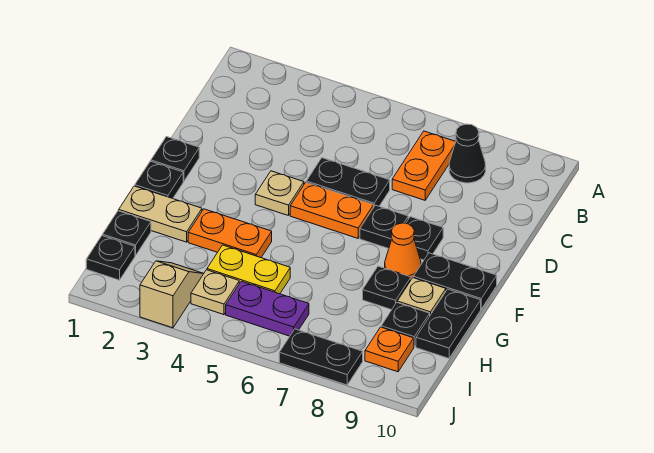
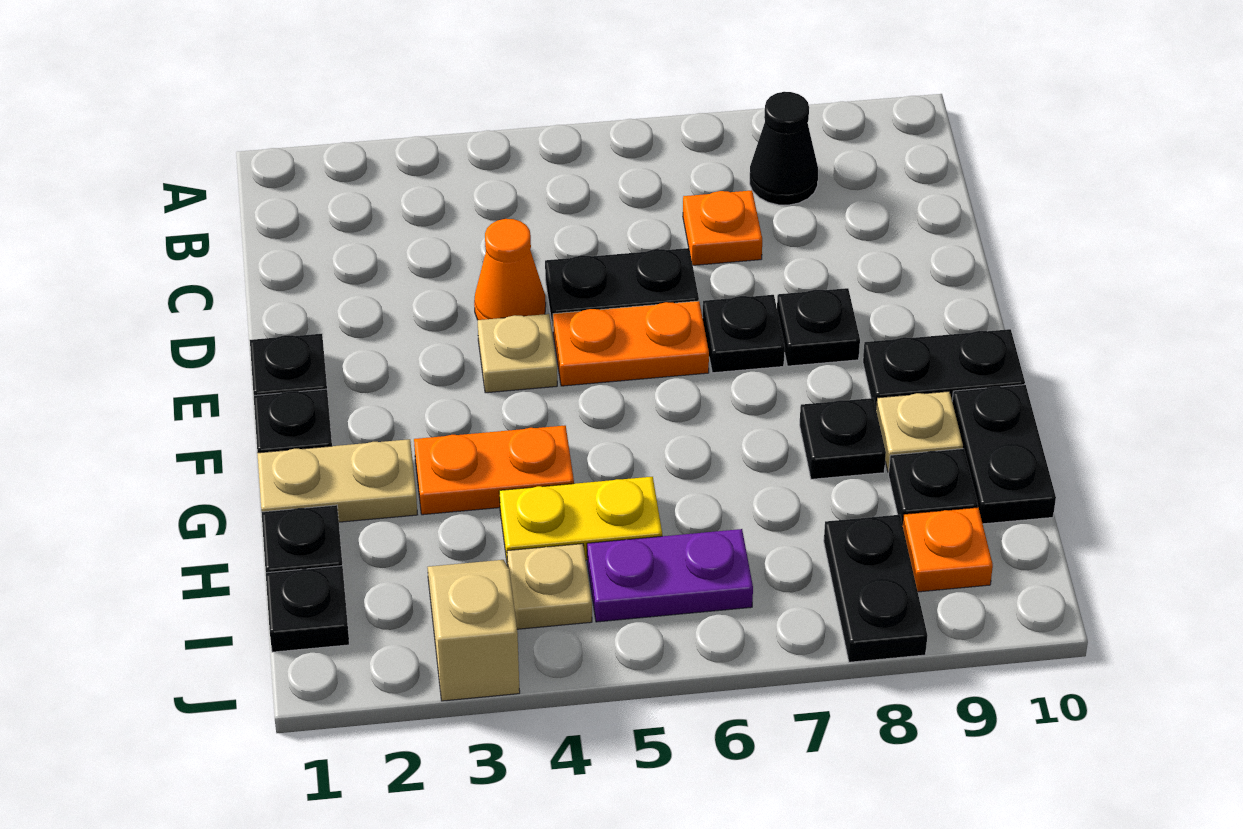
orange plate B7:C7 level 1 -> orange plate C7 level 1
orange cone F8 level 1 -> orange cone D4 level 1
black plate J7:J8 level 1 -> black plate I8:J8 level 1

